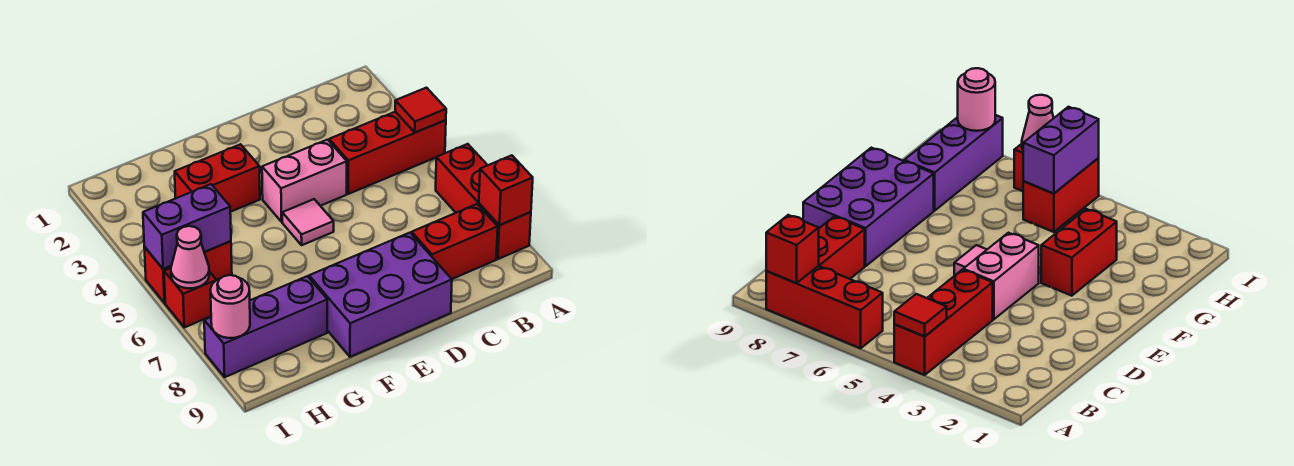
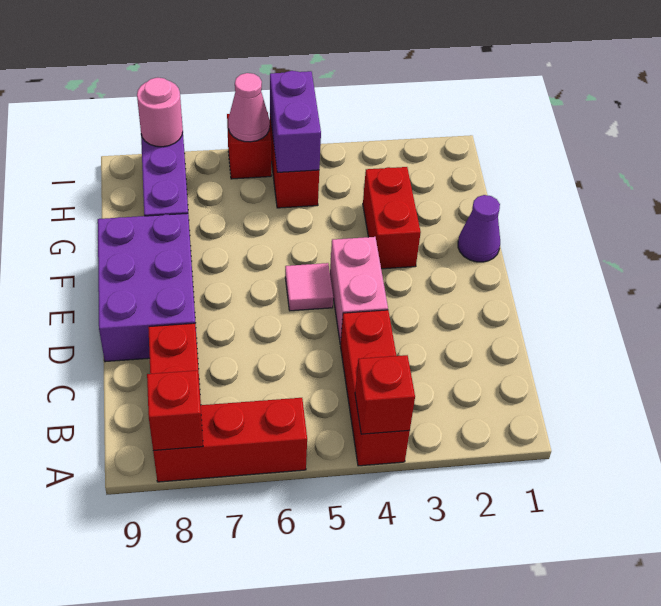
red tile A4 level 2 -> red brick A4 level 2
none -> purple cone F1 level 1

